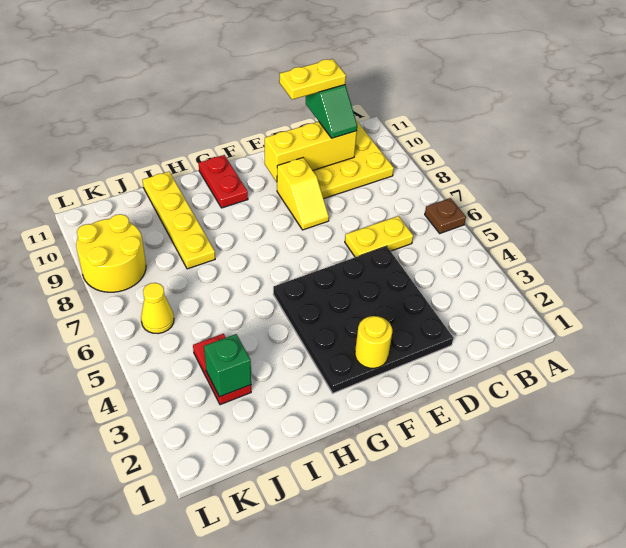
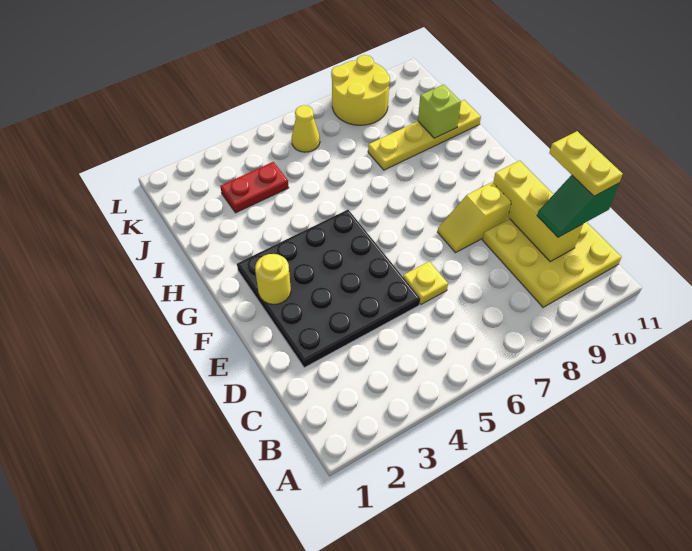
brown plate A6 level 1 -> none
yellow plate C6:D6 level 1 -> yellow plate D6 level 1
red plate G10:G11 level 1 -> none
none -> lime brick I10 level 2
green brick J3 level 2 -> none

